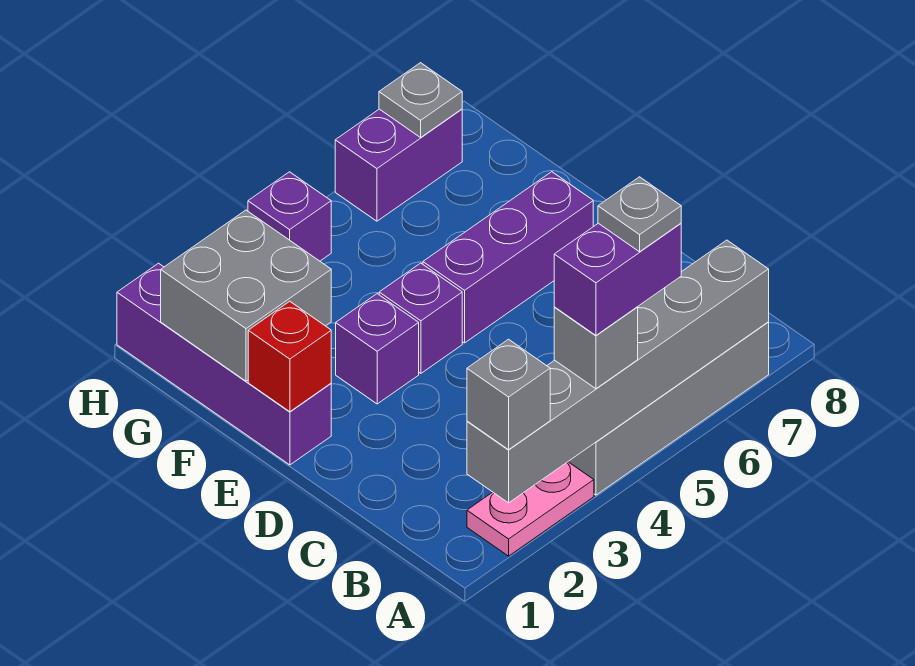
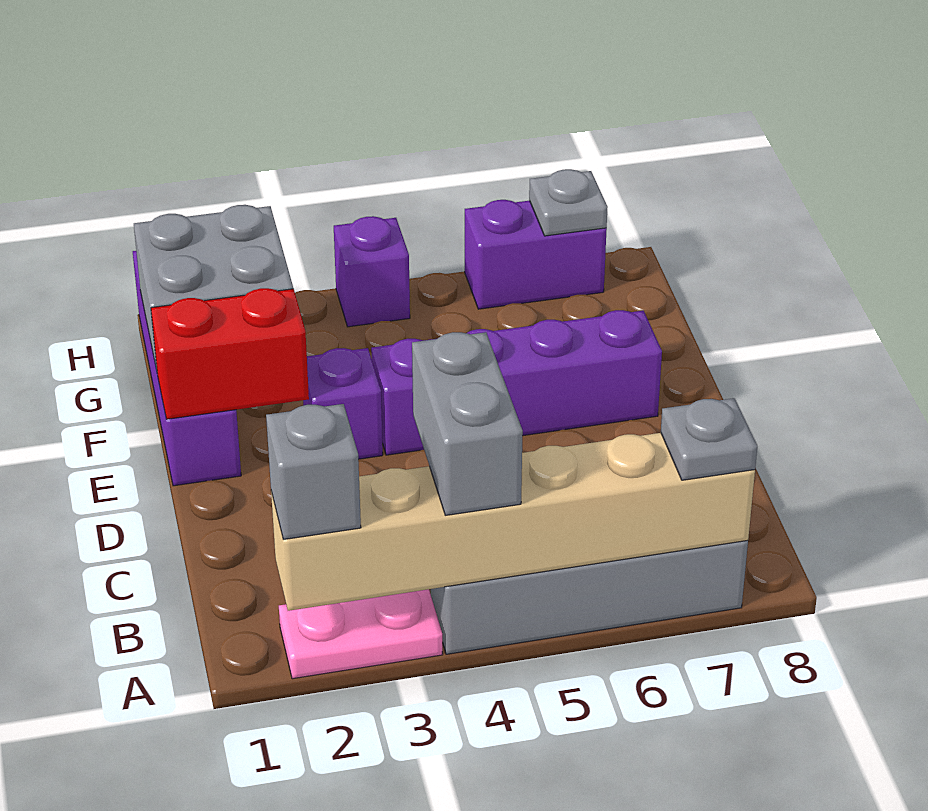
grey brick A2:A7 level 2 -> tan brick A2:A7 level 2
grey brick A4 level 3 -> grey brick A4:B4 level 3
purple brick A4:A5 level 4 -> none
grey plate A5 level 5 -> grey plate A7 level 3
red brick E1 level 2 -> red brick E1:E2 level 2

